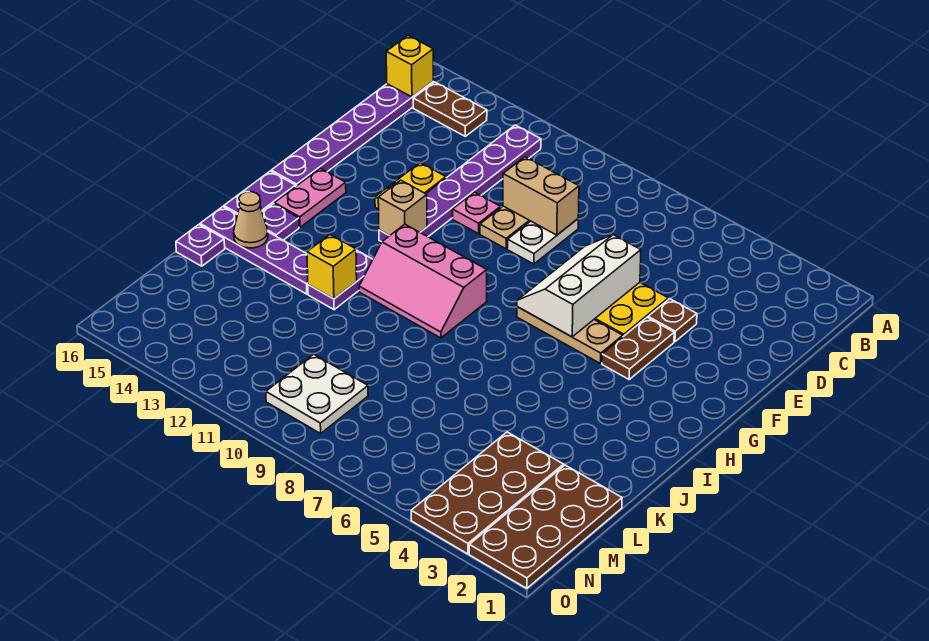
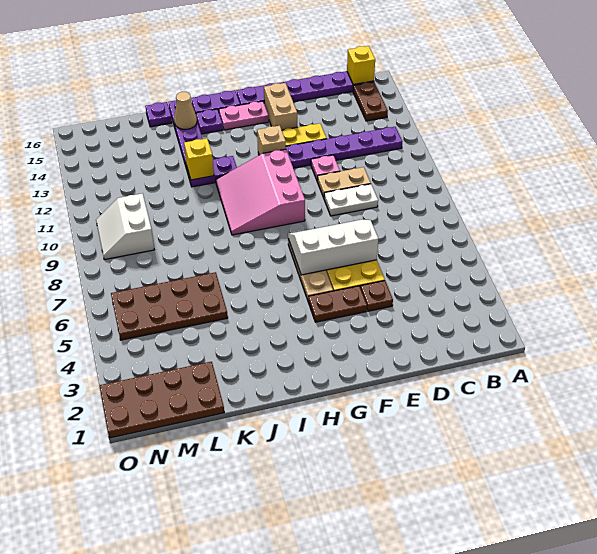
tan brick D9:D10 level 2 -> tan brick F14:F15 level 1
pink slope H9:I11 level 1 top H -> pink slope G9:I11 level 1 top G
brown plate L3:O4 level 1 -> brown plate K5:N6 level 1
white plate M9:N10 level 1 -> white slope M9:N10 level 1 top M

